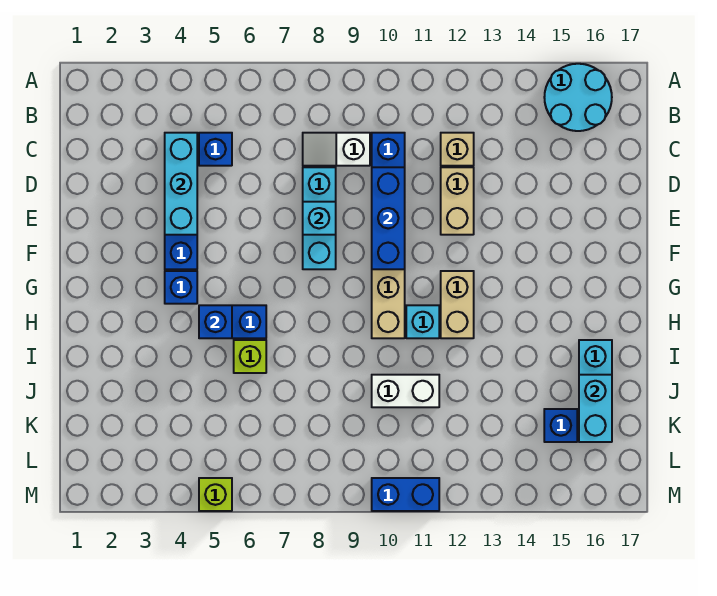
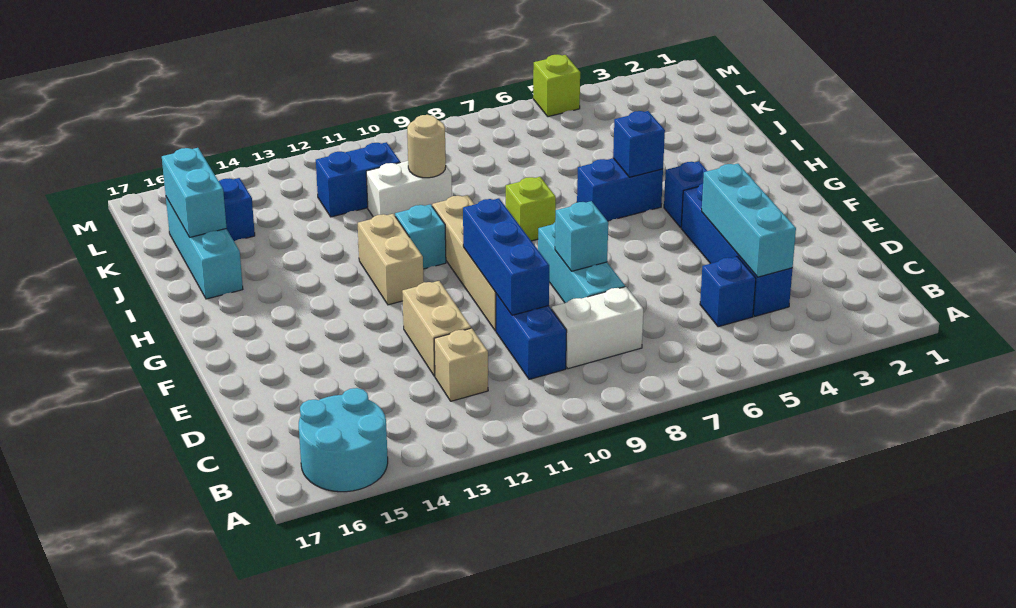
white slope C8:C9 level 1 top 9 -> white brick C8:C9 level 1
lime brick I6 level 1 -> lime brick H8 level 1
none -> tan round brick J10 level 2
blue brick M10:M11 level 1 -> blue brick K11:K12 level 1

